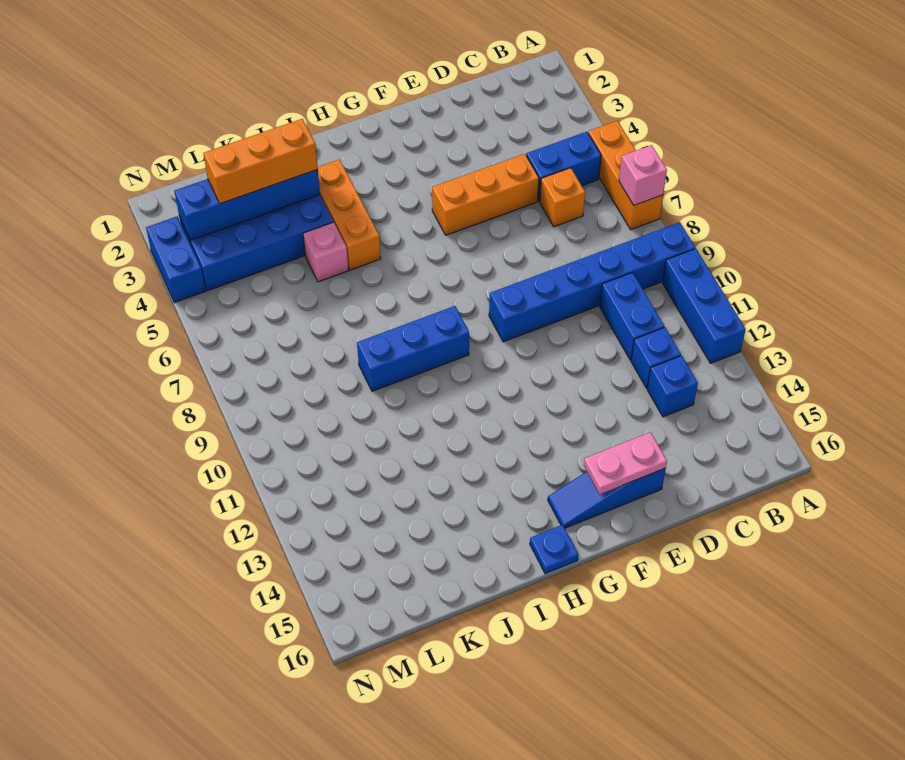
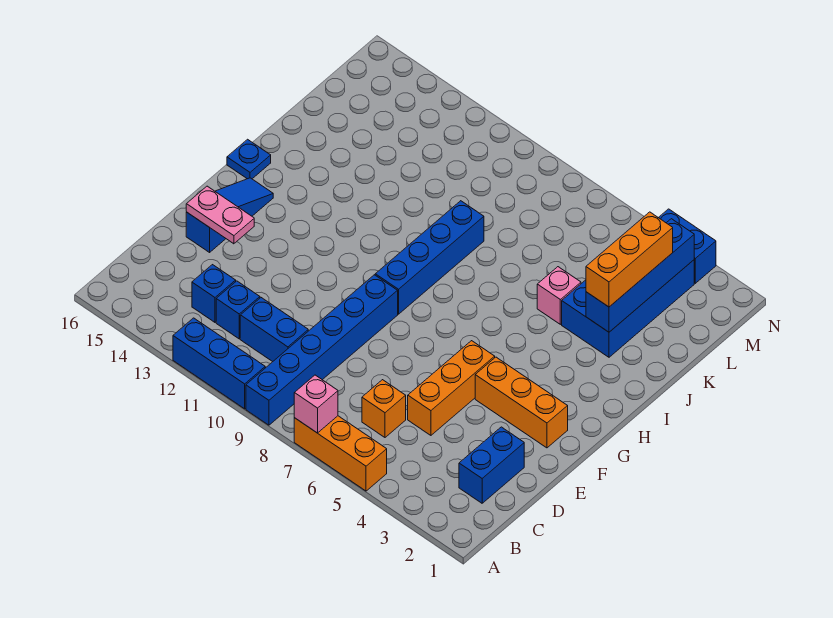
blue brick B5:C5 level 1 -> blue brick C2:D2 level 1
pink plate E15:F15 level 2 -> pink plate E14:E15 level 2
blue brick H9:J9 level 1 -> blue brick G9:J9 level 1
orange brick I3:I5 level 1 -> orange brick F2:F4 level 1

